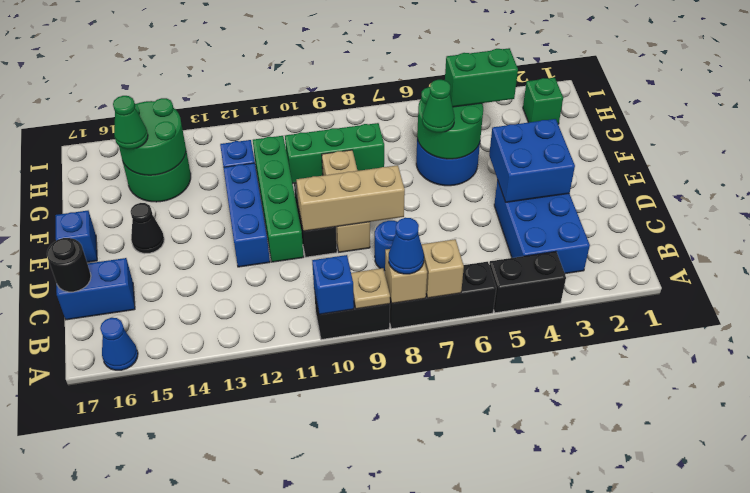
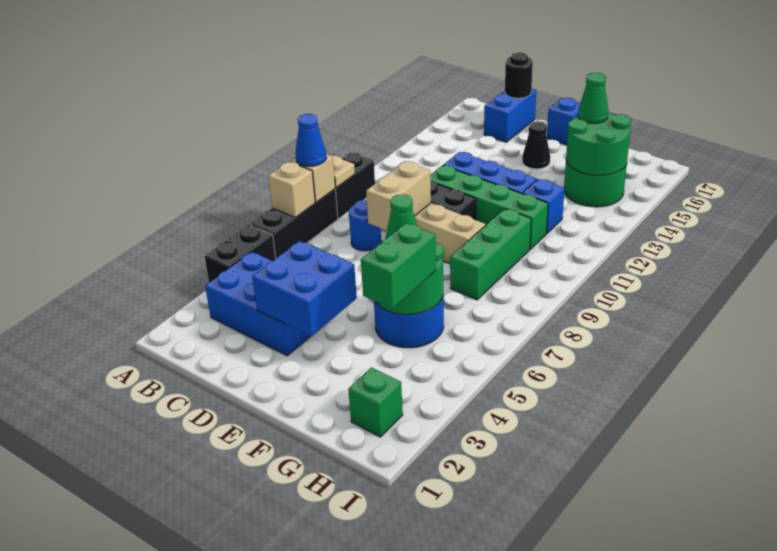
blue brick A10 level 2 -> none
blue cone A16 level 1 -> none
tan brick D8:D10 level 2 -> tan brick D8:D9 level 2

